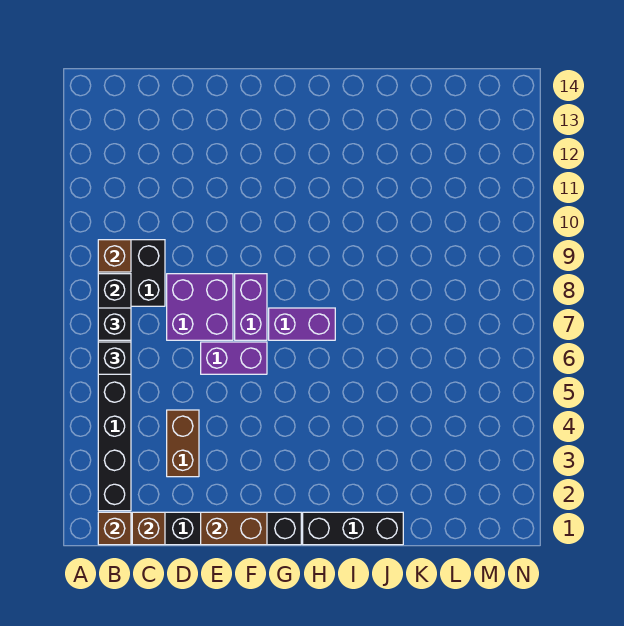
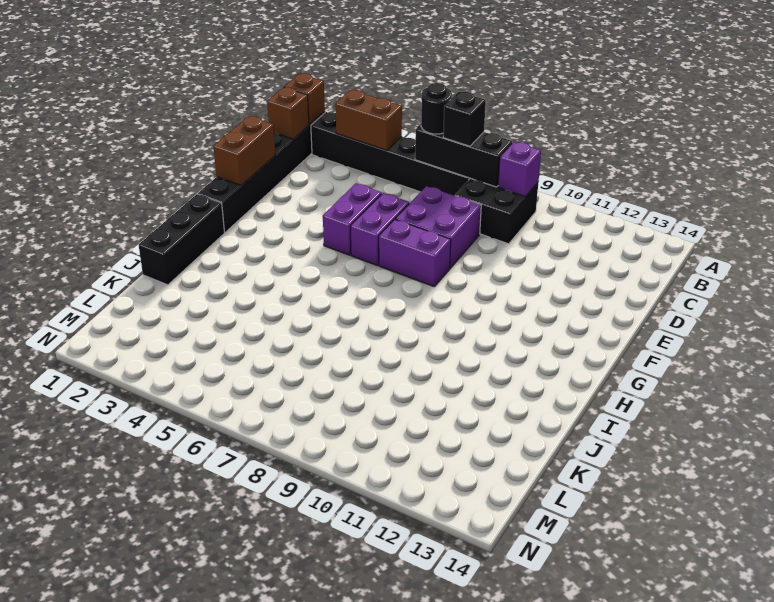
black brick B6 level 3 -> black round brick B6 level 3
brown brick B9 level 2 -> purple brick B9 level 2
brown brick D3:D4 level 1 -> brown brick B3:B4 level 2
purple brick G7:H7 level 1 -> purple brick E5:F5 level 1

